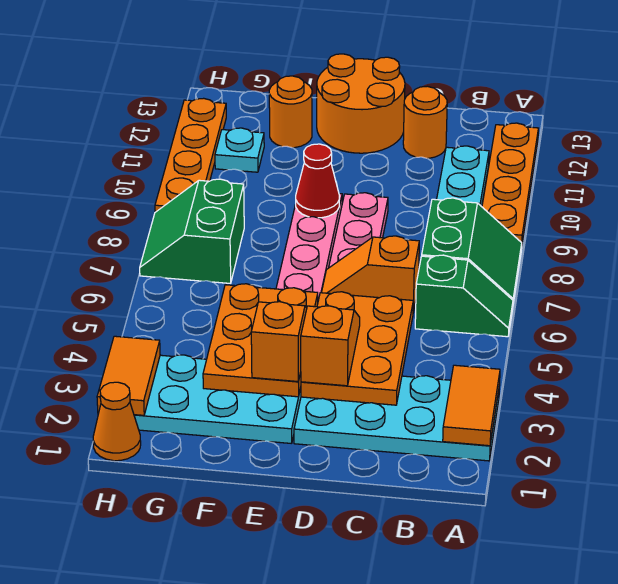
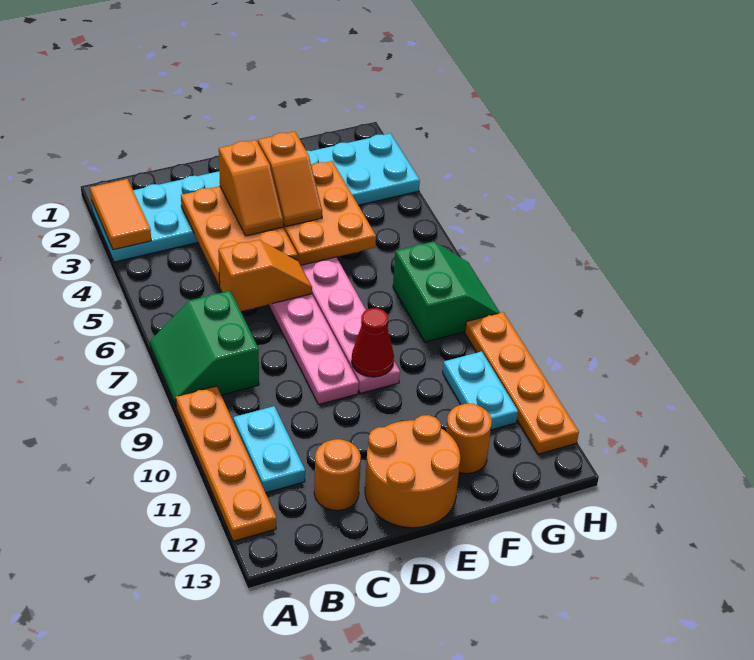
green slope A6:B6 level 1 top B -> none
cyan plate G11 level 1 -> cyan plate G10:G11 level 1
orange cone H1 level 1 -> none
orange tile H2:H3 level 2 -> none

